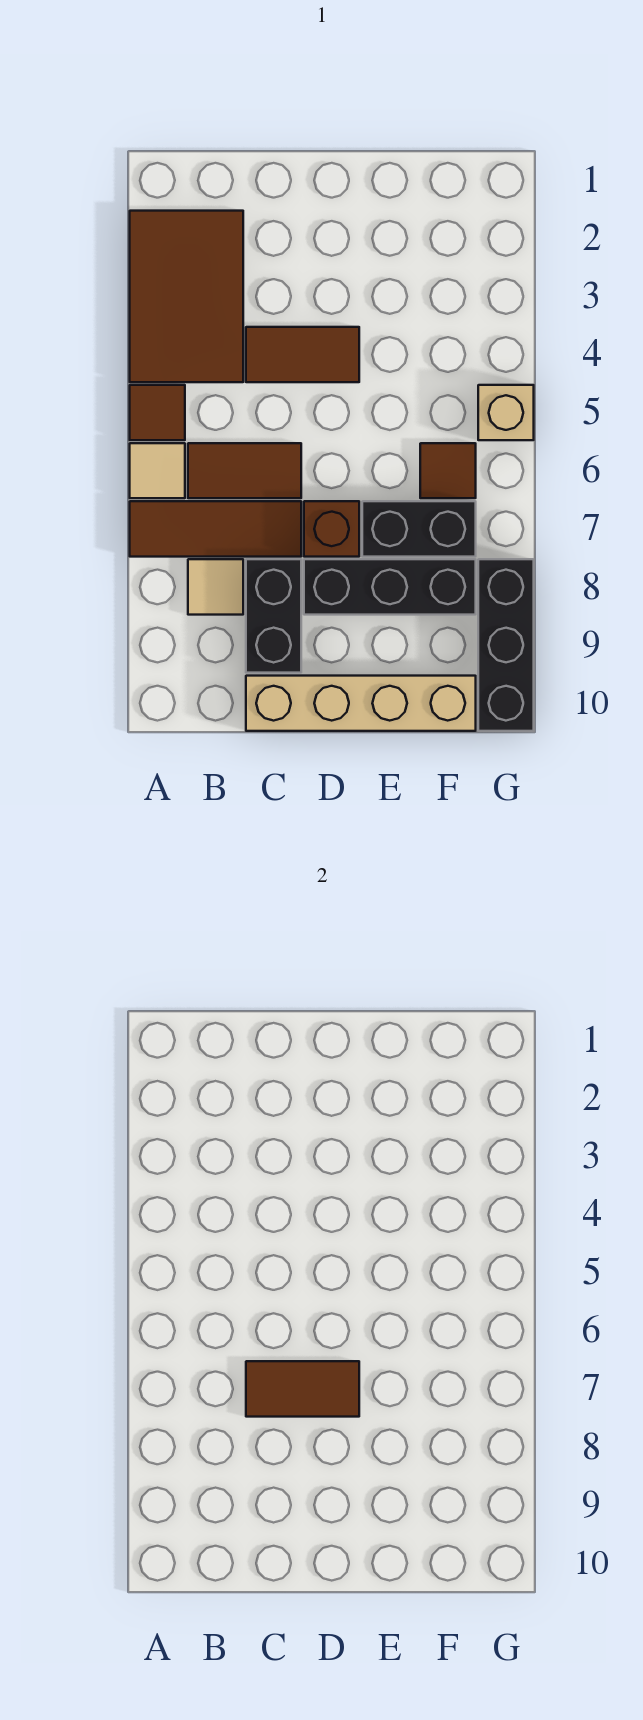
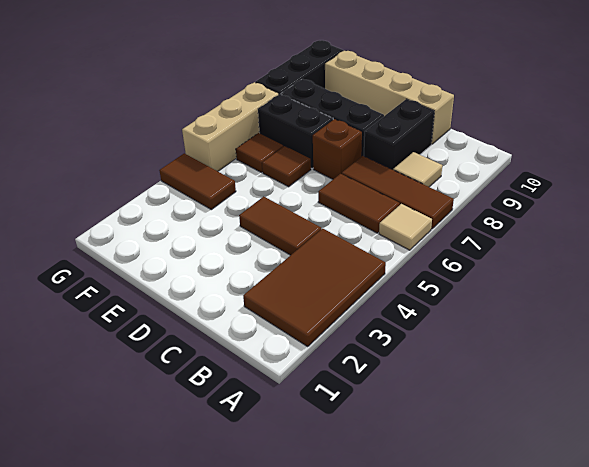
brown tile A5 level 1 -> brown tile E6 level 1
brown tile C7:D7 level 2 -> brown tile F4:G4 level 1
tan brick G5 level 1 -> tan brick G5:G7 level 1

